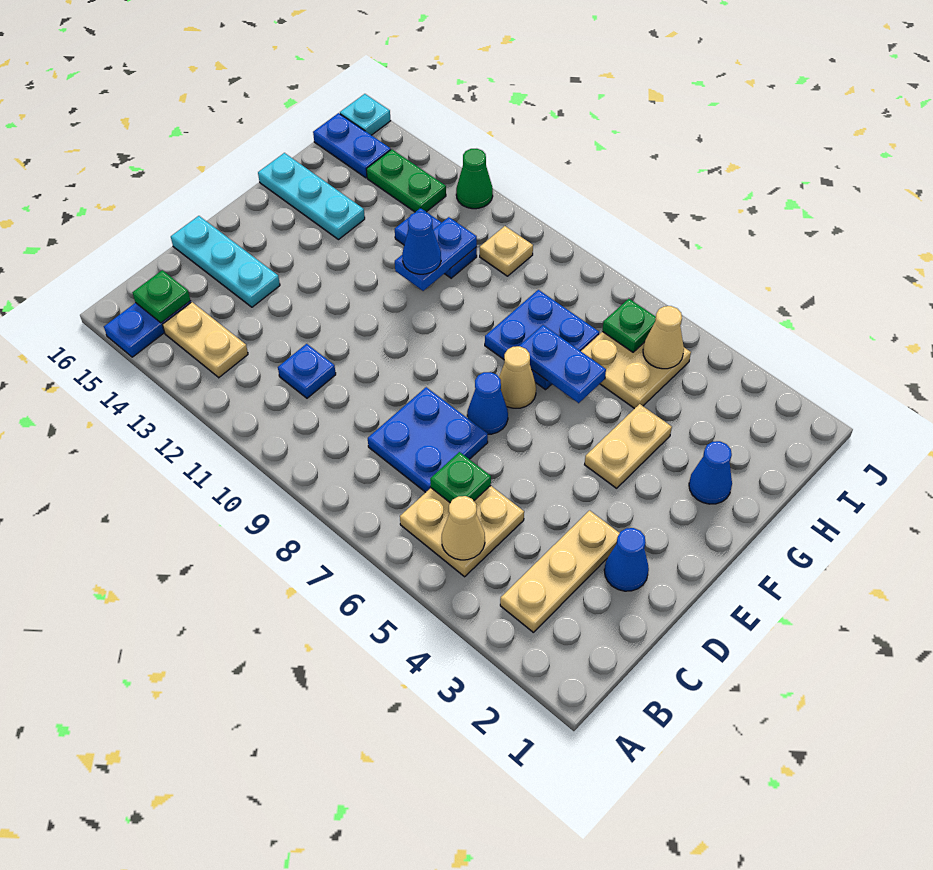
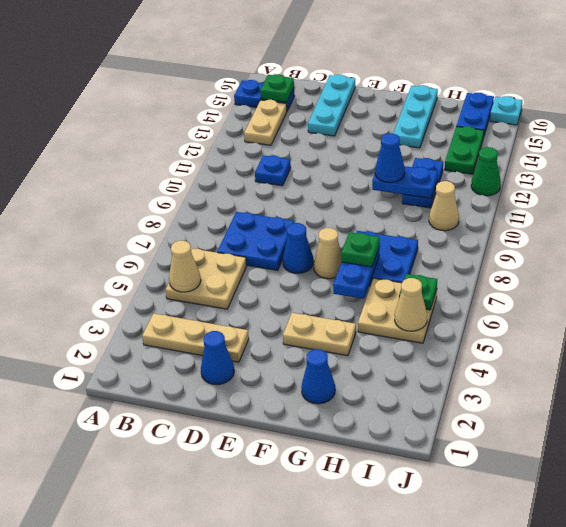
green plate C6 level 2 -> green plate G7 level 3
tan plate I10 level 1 -> tan cone I10 level 1

